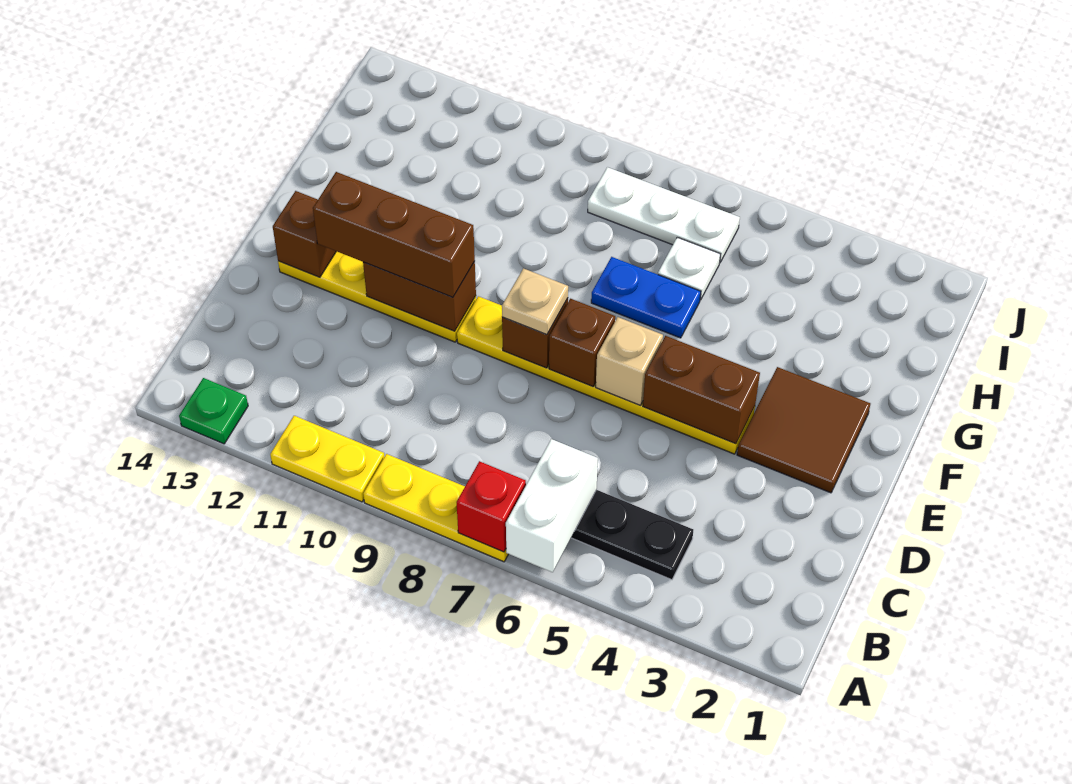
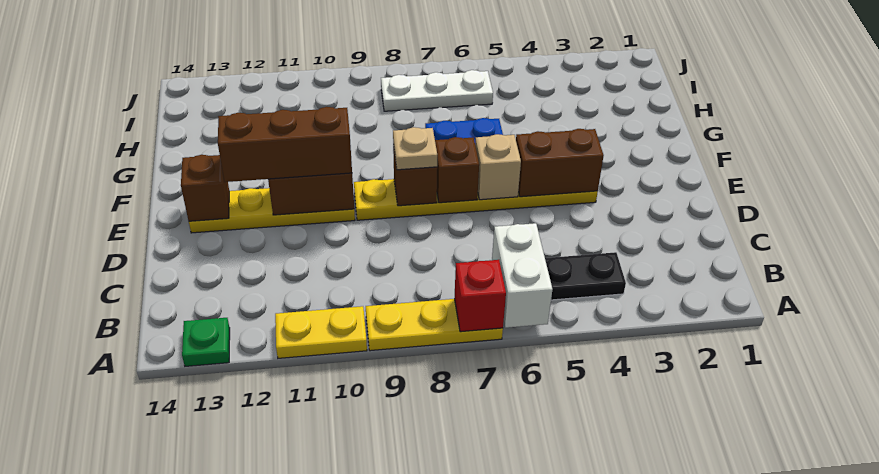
brown tile E2:F3 level 1 -> none
white plate H6 level 1 -> none

